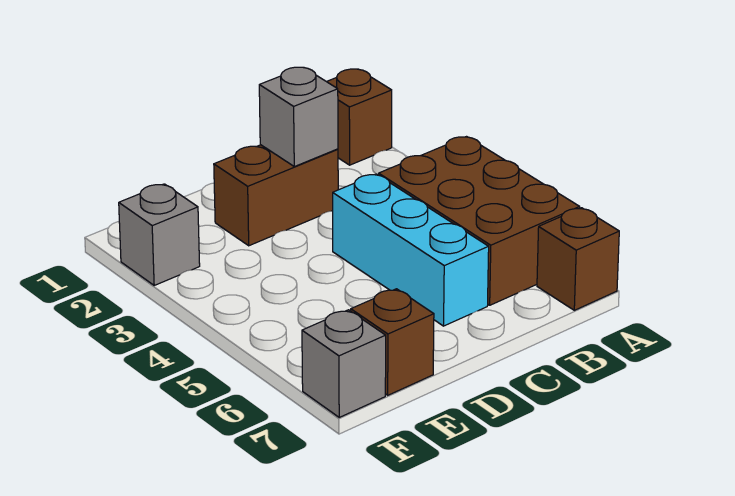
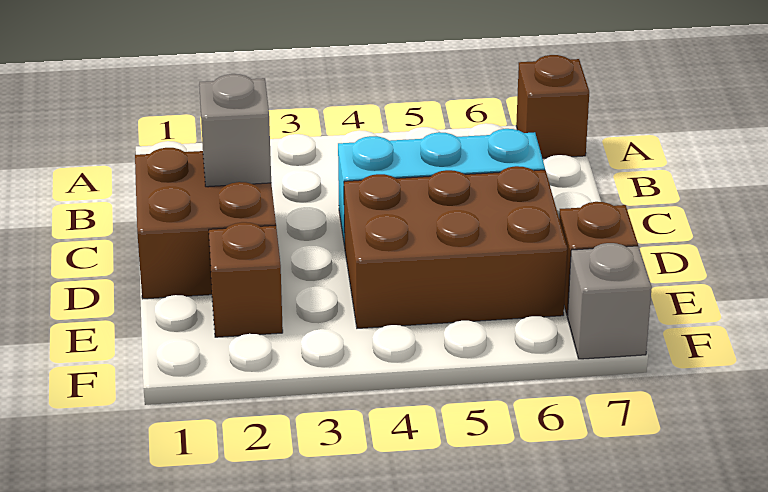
brown brick A1 level 1 -> brown brick E2 level 1
brown brick A4:B6 level 1 -> brown brick D4:E6 level 1
brown brick C2:D2 level 1 -> brown brick C1:D2 level 1
grey brick F2 level 1 -> none

